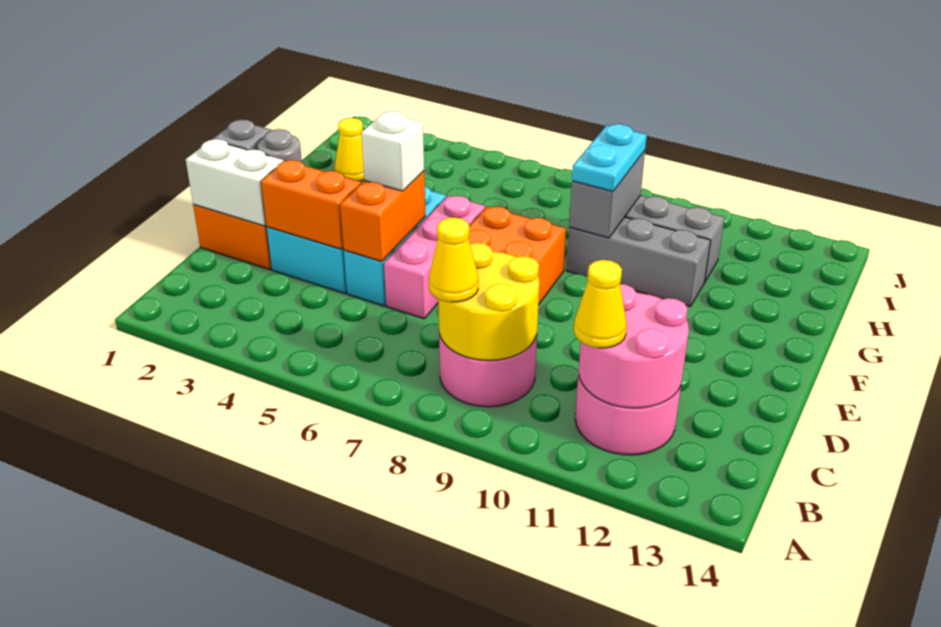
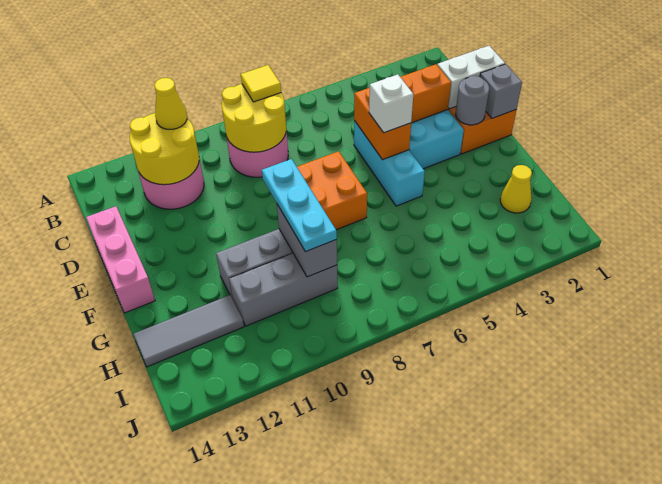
yellow cone B8 level 3 -> yellow tile B8 level 3
pink round brick B11:C12 level 2 -> yellow round brick B11:C12 level 2
pink brick D6:F6 level 1 -> pink brick D14:F14 level 1
cyan plate G9:H9 level 3 -> cyan plate F9:H9 level 3
none -> grey tile H12:H14 level 1

